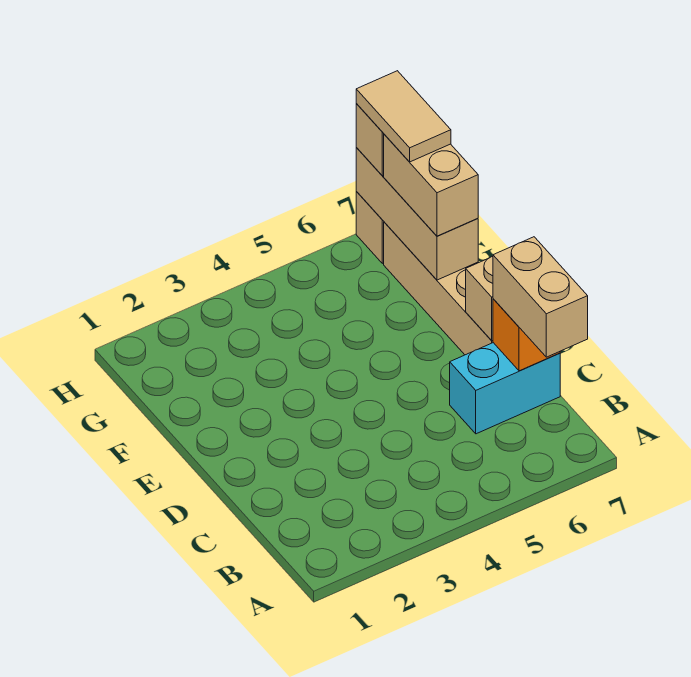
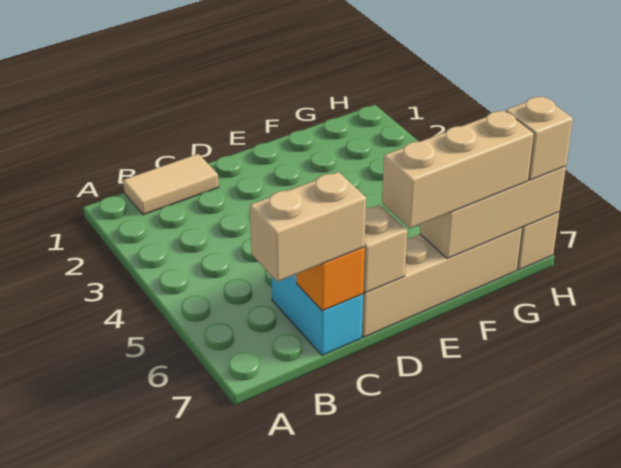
tan brick F7:G7 level 3 -> tan brick E7:G7 level 3
tan tile G7:H7 level 4 -> tan tile B1:C1 level 1

